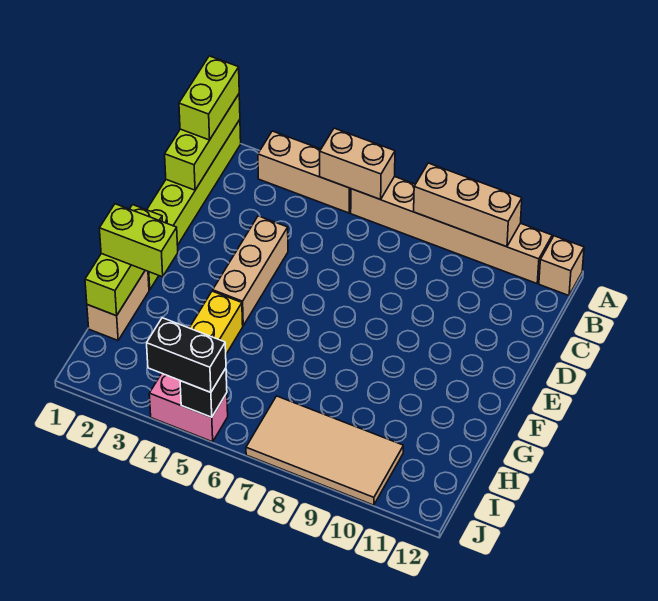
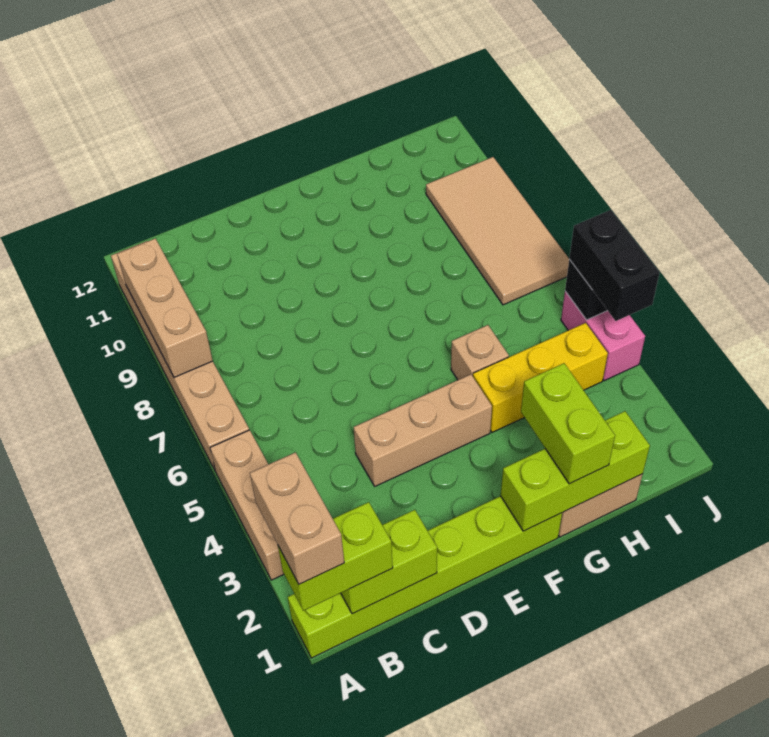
lime brick A1:C1 level 2 -> lime brick B1:C1 level 2
tan brick A5:A6 level 2 -> tan brick A1:A2 level 4
tan brick A12 level 1 -> tan brick G5 level 1

